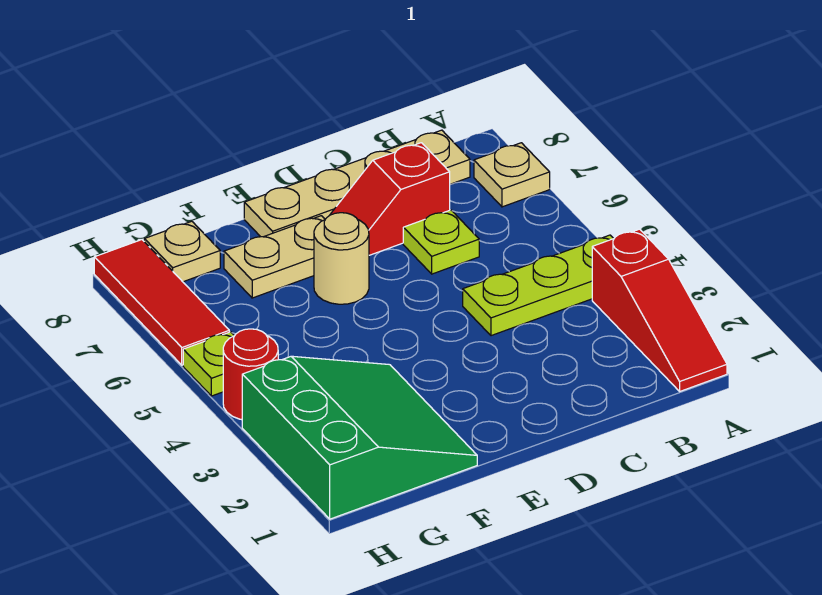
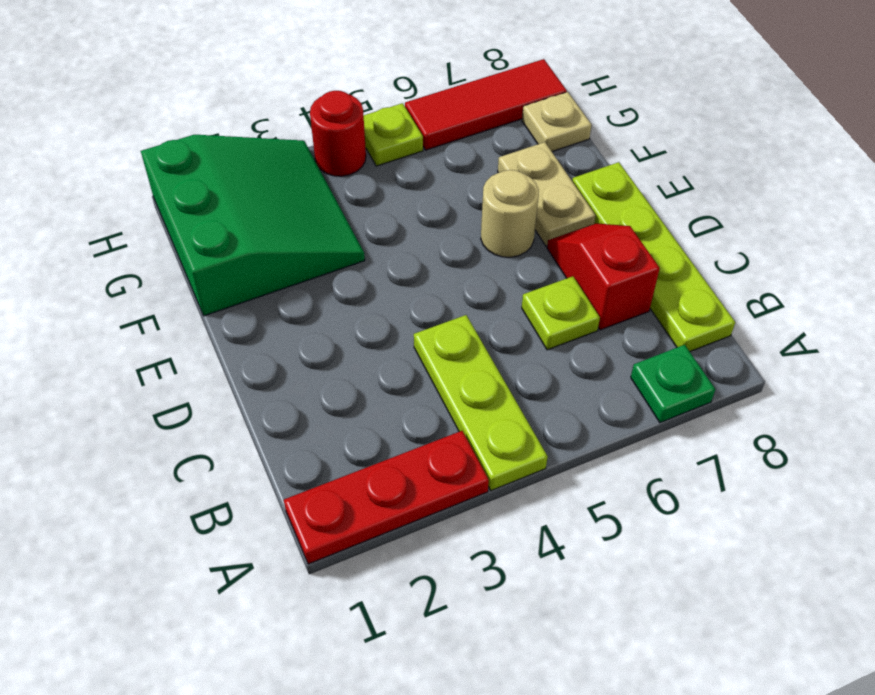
red slope A1:A3 level 1 top 3 -> red plate A1:A3 level 1
tan plate A7 level 1 -> green plate A7 level 1
tan plate B8:E8 level 1 -> lime plate B8:E8 level 1
green slope F1:H3 level 1 top H -> green slope F1:H3 level 1 top 1

